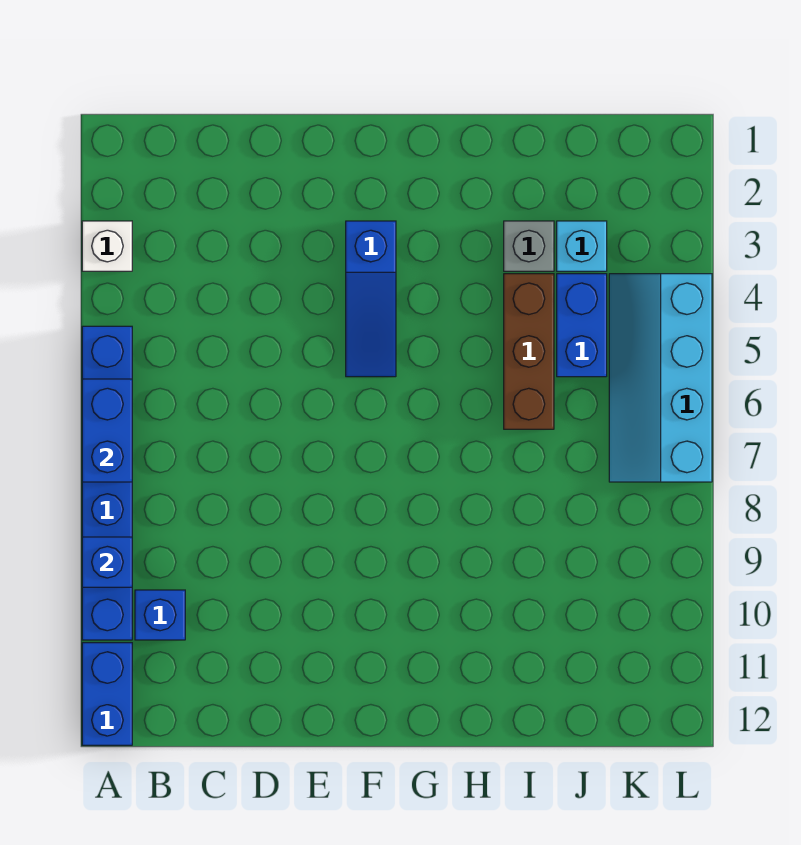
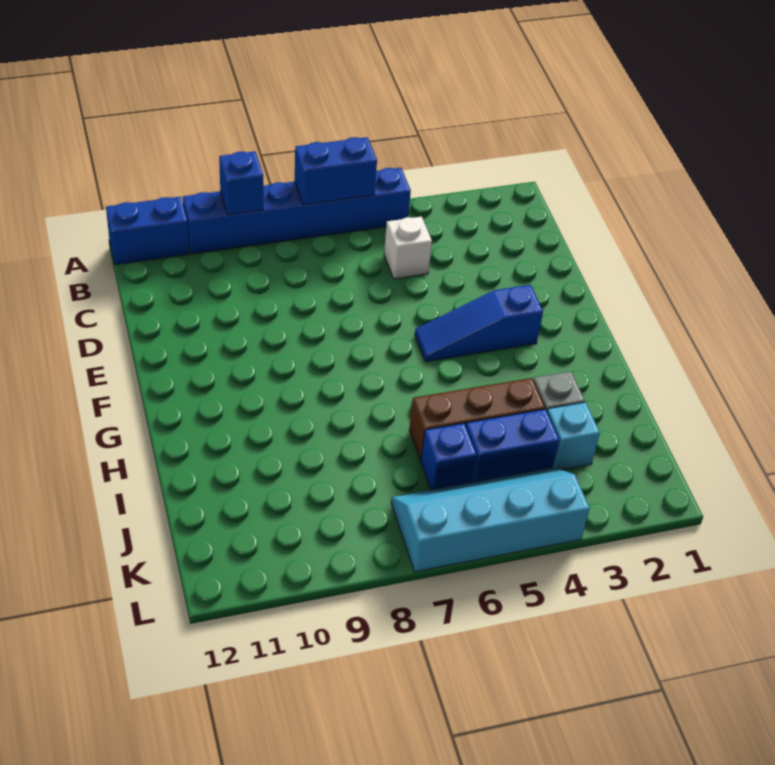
white brick A3 level 1 -> white brick C5 level 1
blue brick B10 level 1 -> blue brick J6 level 1

